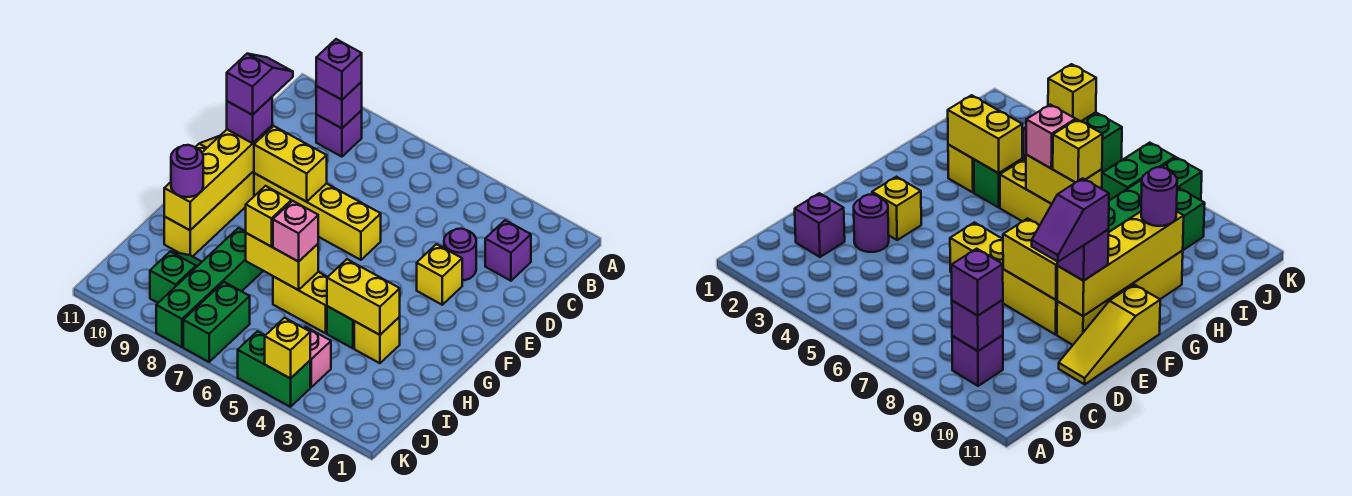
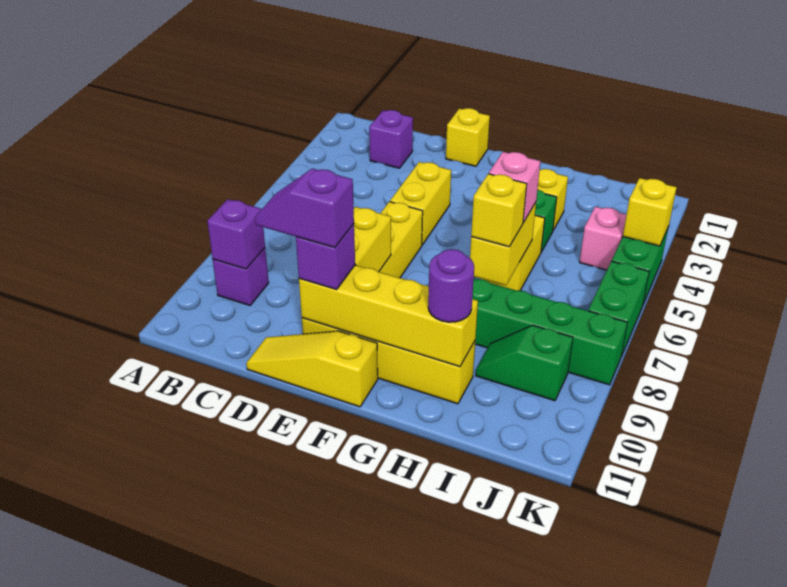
purple brick B9 level 3 -> none
purple round brick D3 level 1 -> none
yellow brick E3 level 1 -> yellow brick E1 level 1
yellow brick H3:H4 level 2 -> yellow brick E4:E5 level 1
green brick J7:K7 level 1 -> green brick K6:K7 level 1

